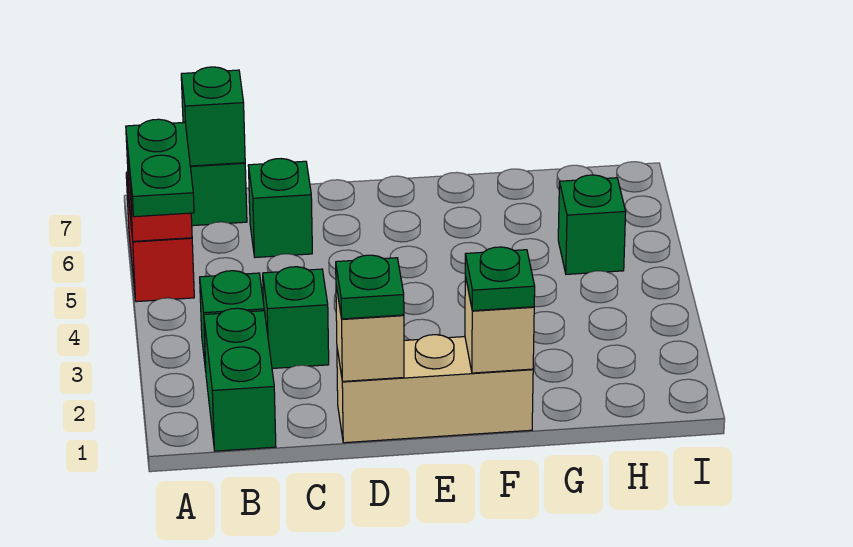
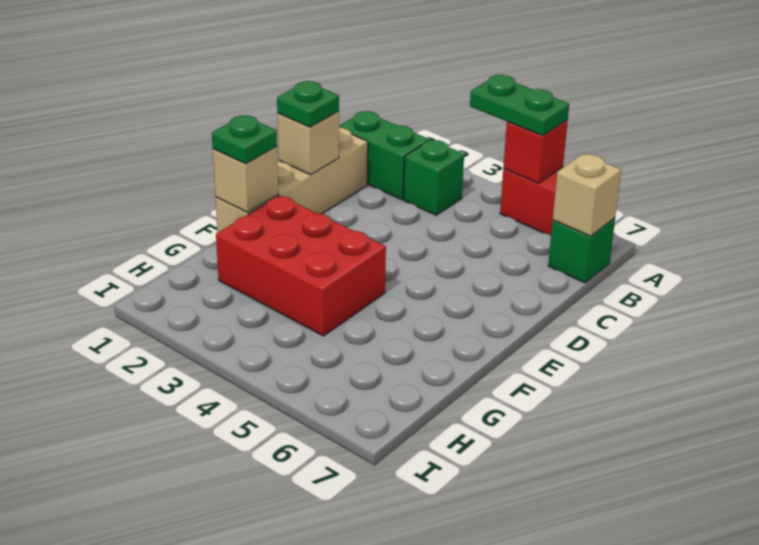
green brick B7 level 2 -> tan brick B7 level 2
green brick C3 level 1 -> none
green brick C6 level 1 -> none
tan brick D1:F1 level 1 -> tan brick C1:F1 level 1
none -> red brick F2:G4 level 1
green brick H5 level 1 -> none

